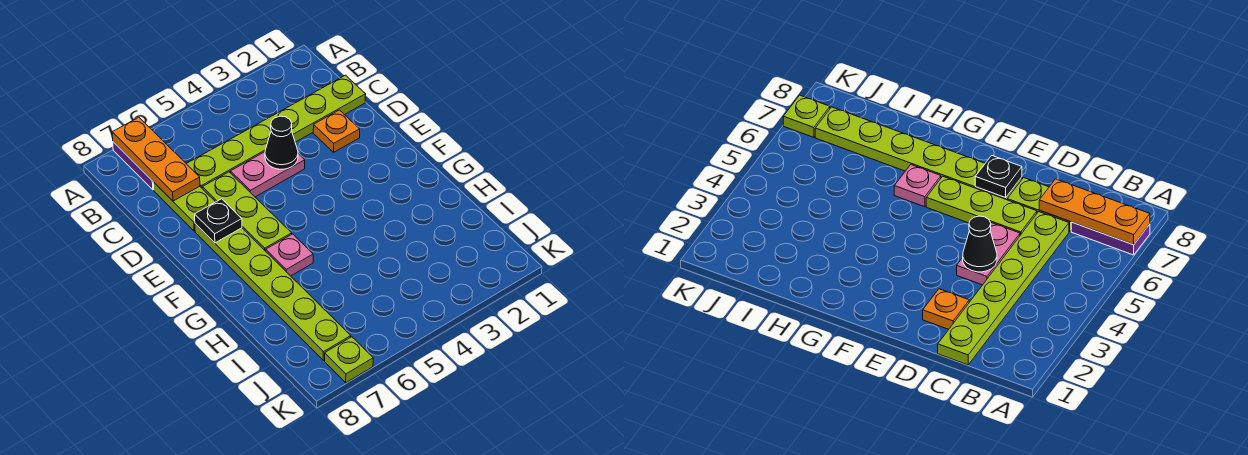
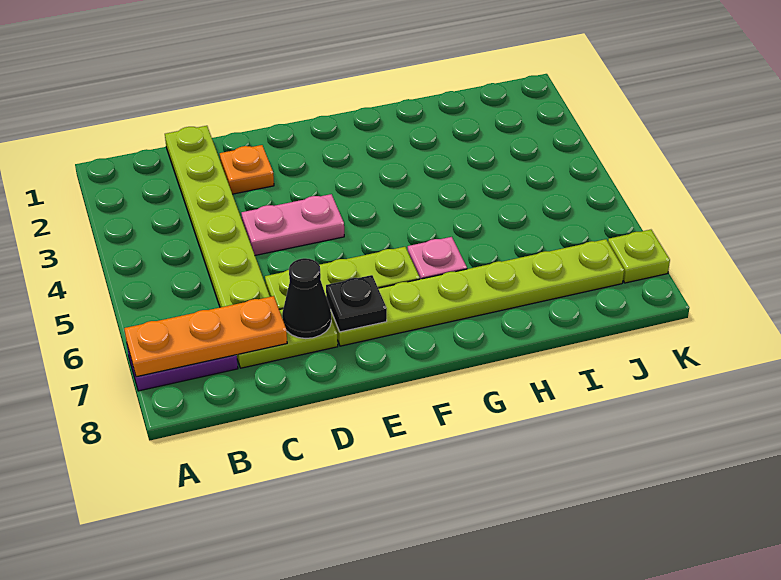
pink plate D4:D5 level 1 -> pink plate D4:E4 level 1
black cone D4 level 2 -> black cone D7 level 2

